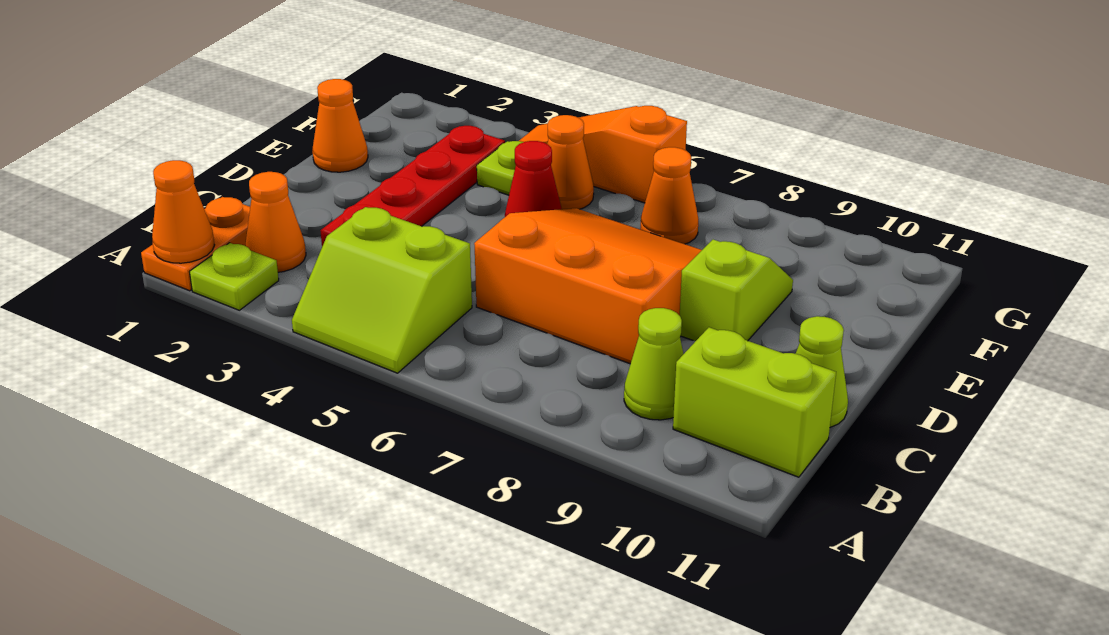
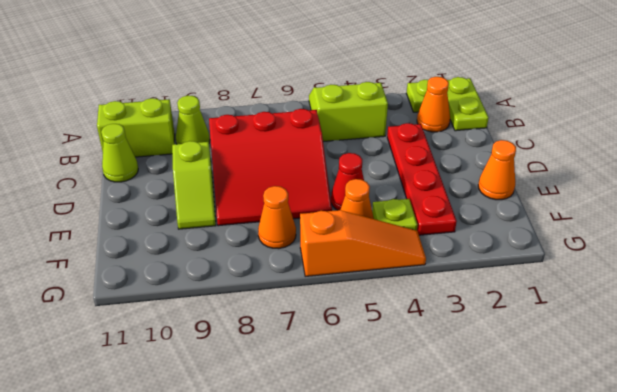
orange plate A1:B1 level 1 -> lime plate A1:B1 level 1
orange cone A1 level 2 -> none
orange slope C6:E8 level 1 top C -> red slope C6:E8 level 1 top C

